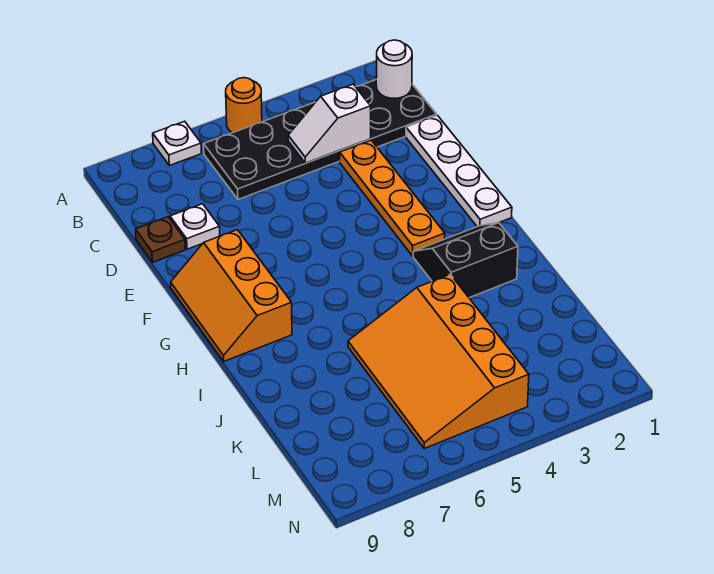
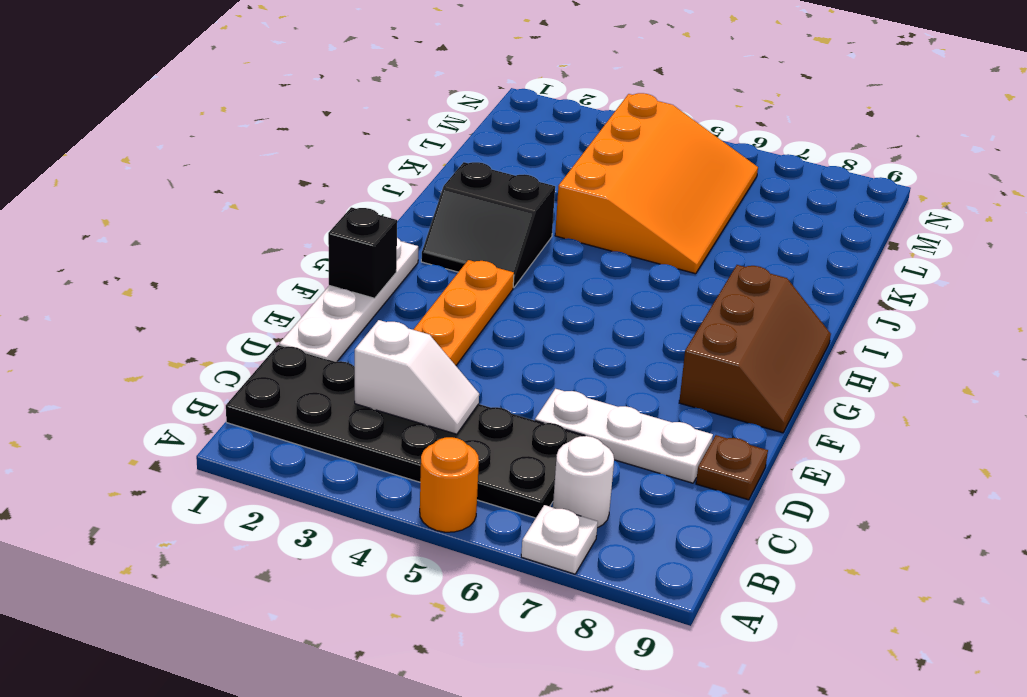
white round brick B1 level 2 -> white round brick B7 level 1
white plate D8 level 1 -> white plate D6:D8 level 1
none -> black brick F1 level 2
orange slope F8:H9 level 1 top 8 -> brown slope F8:H9 level 1 top 8

